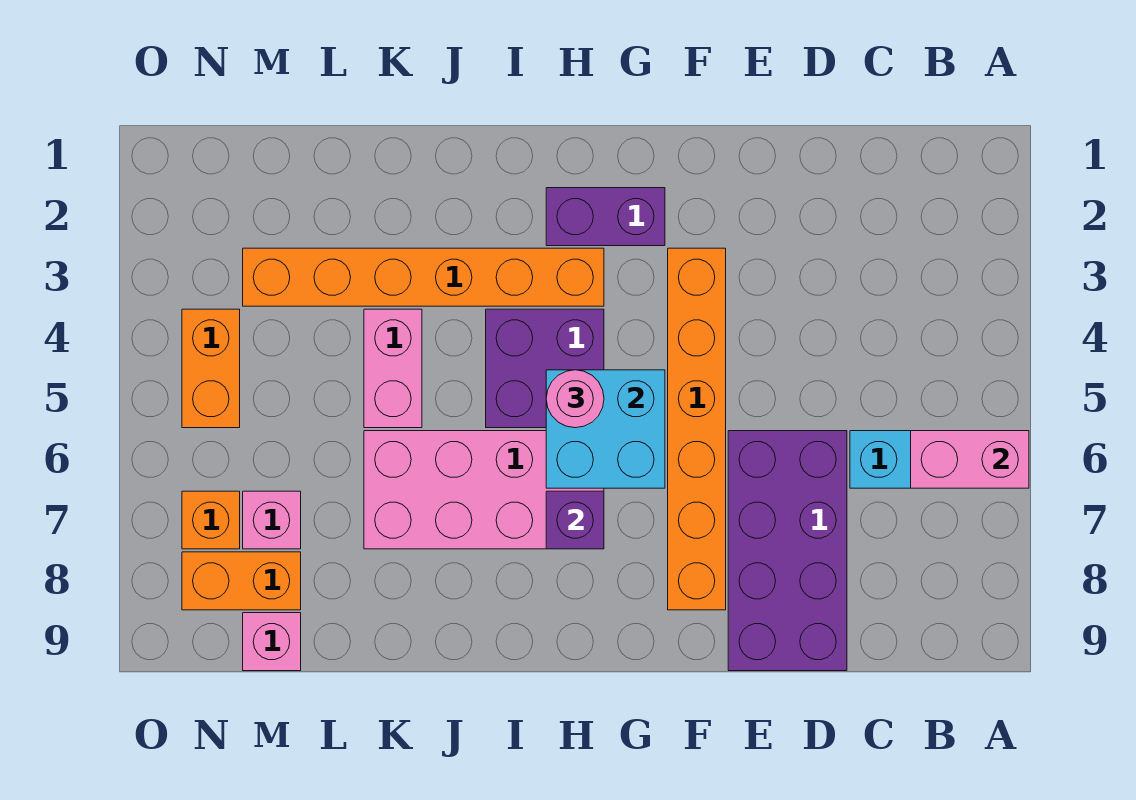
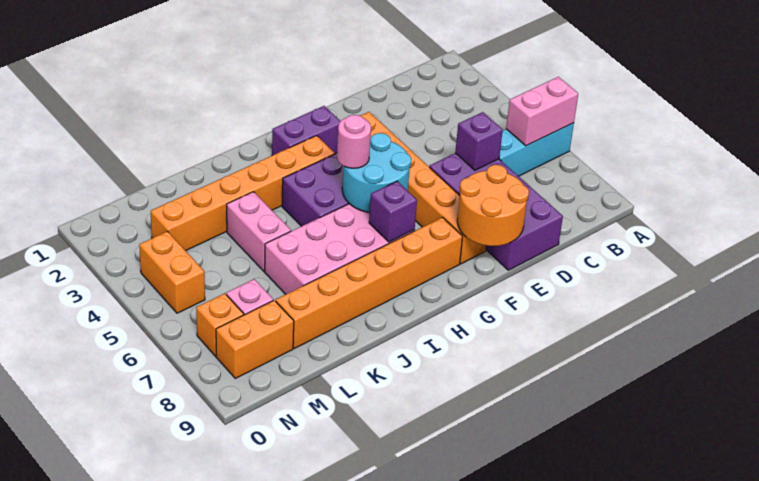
none -> purple brick D6 level 2
none -> orange round brick E8:F9 level 2
cyan brick G5:H6 level 2 -> cyan round brick G5:H6 level 2
none -> orange brick G8:L8 level 1
pink brick M9 level 1 -> none

